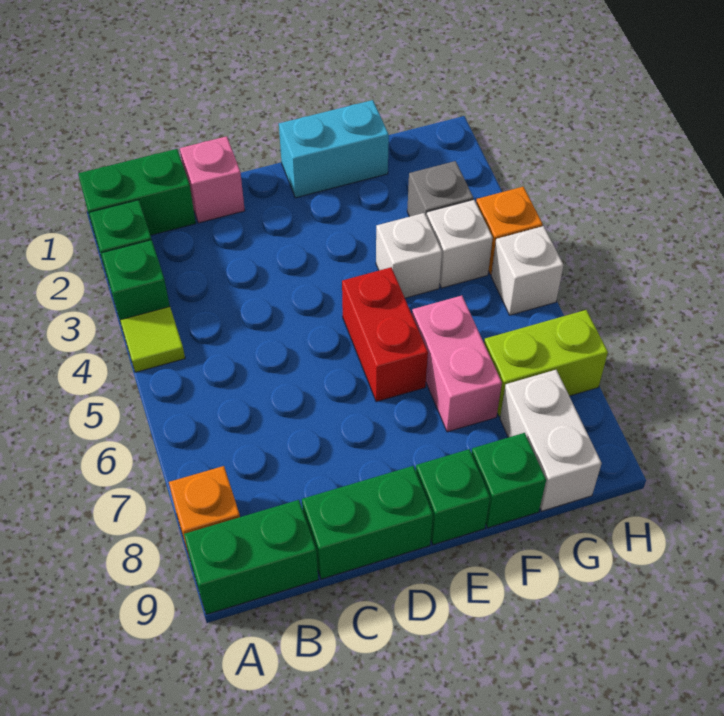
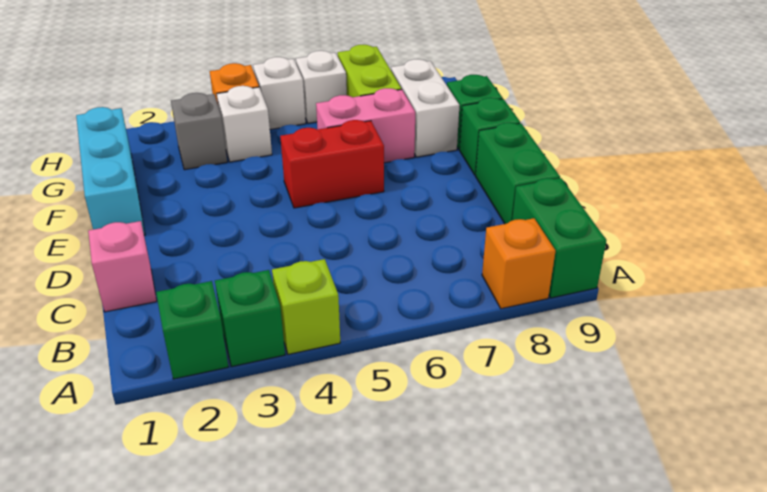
green brick A1:B1 level 1 -> none
lime tile A4 level 1 -> lime brick A4 level 1
cyan brick E1:F1 level 1 -> cyan brick E1:G1 level 1
white brick F4 level 1 -> white brick H6 level 1
white brick G8:G9 level 1 -> white brick F8:G8 level 1

